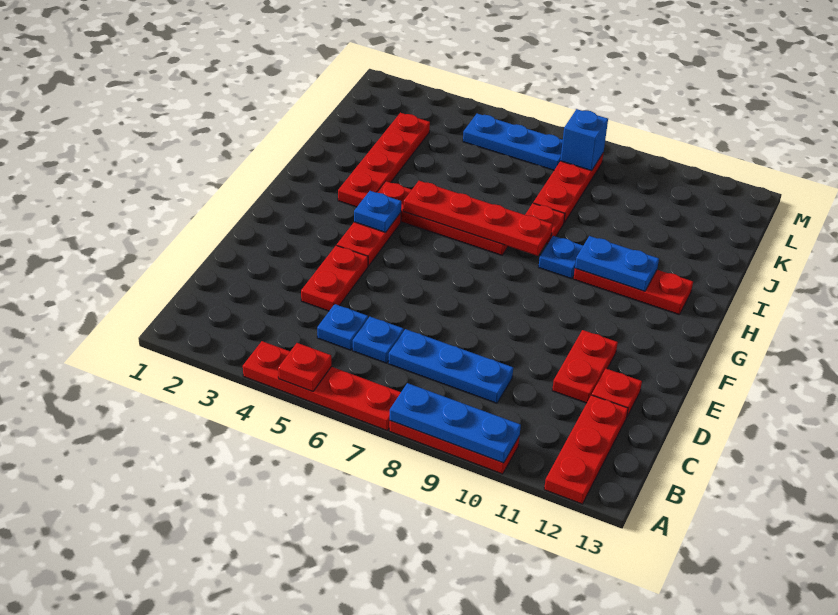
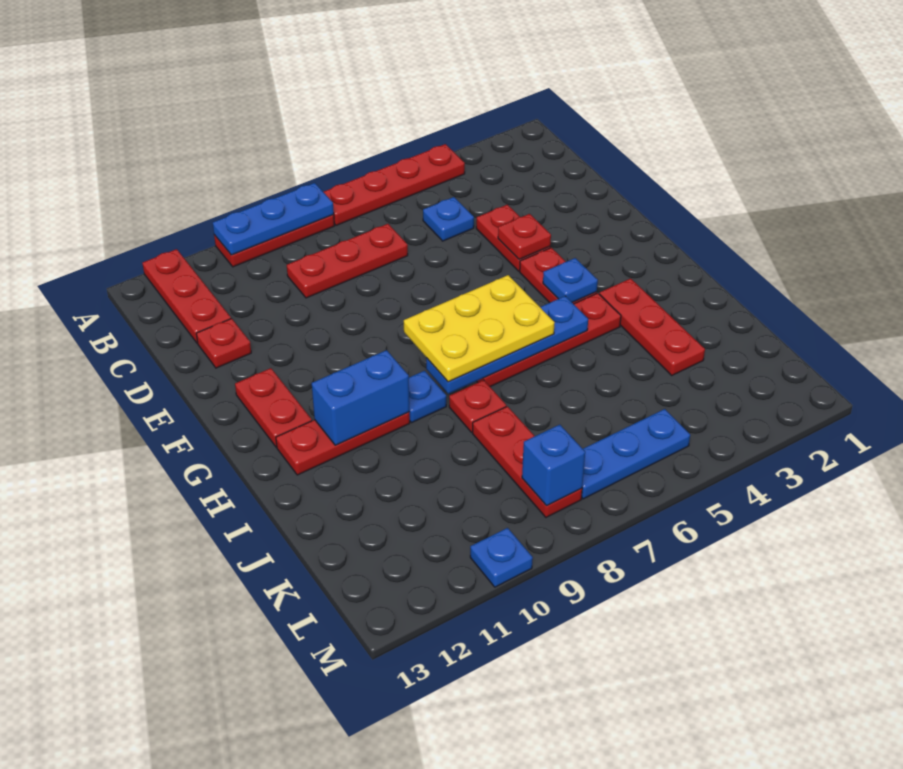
red plate A5 level 2 -> red plate E4 level 2
blue plate C6 level 1 -> blue plate M10 level 1
blue plate C7:C9 level 1 -> red plate C7:C9 level 1
red plate D11:E11 level 1 -> red plate F12:G12 level 1
none -> yellow plate G6:H8 level 3
red plate H3:K3 level 1 -> red plate H3:J3 level 1
red plate H5:H8 level 2 -> blue plate H5:H8 level 2
blue plate H10:H11 level 2 -> blue brick H10:H11 level 2

